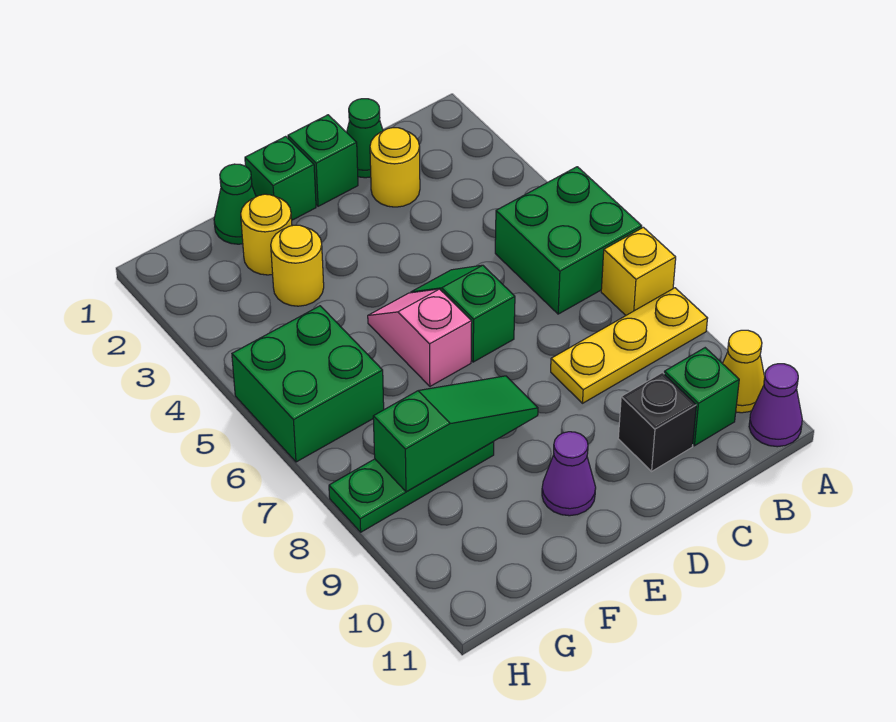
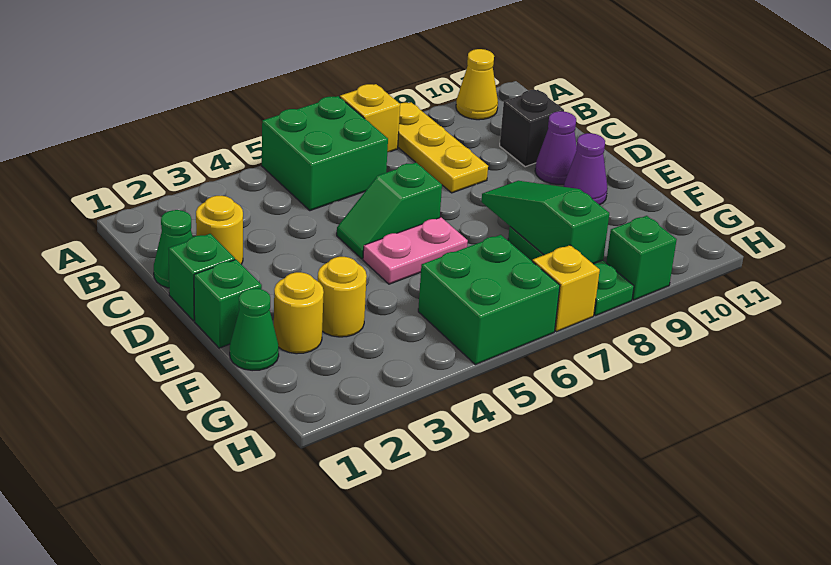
purple cone A11 level 1 -> purple cone D10 level 1
green brick B10 level 1 -> green brick H9 level 1
pink slope E5:E6 level 1 top 6 -> pink plate E5:E6 level 1
none -> yellow brick H7 level 1

